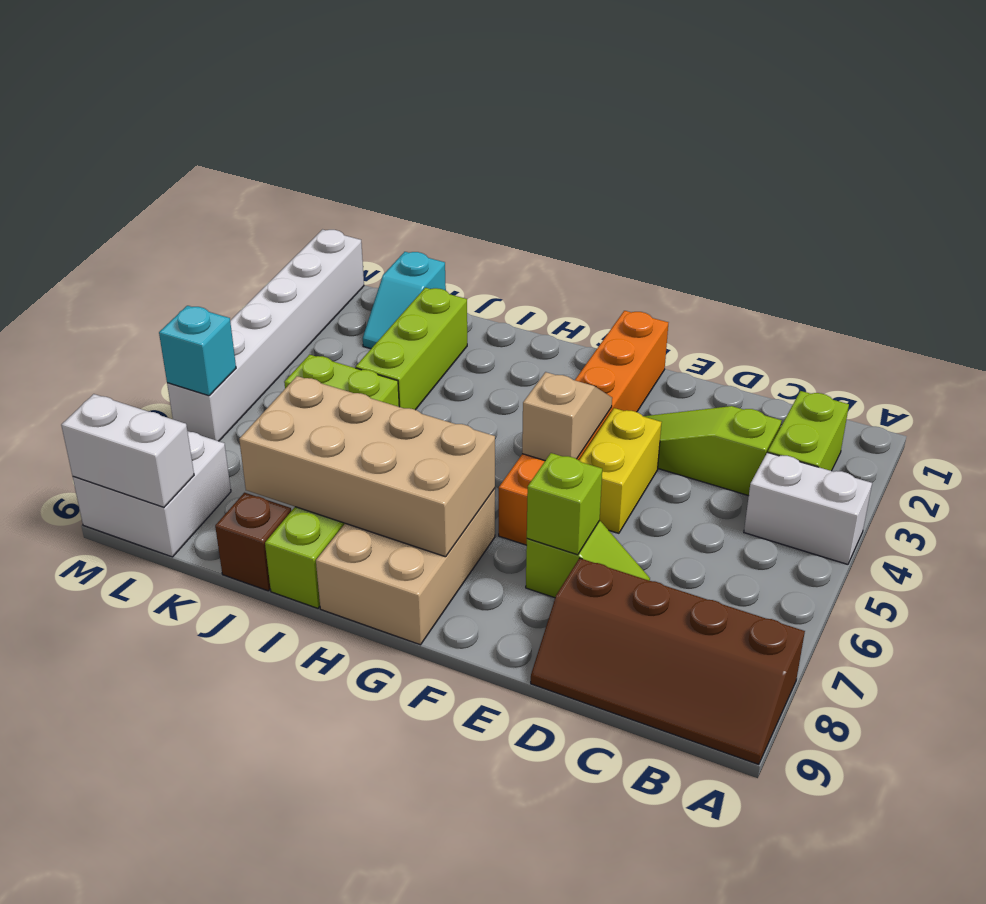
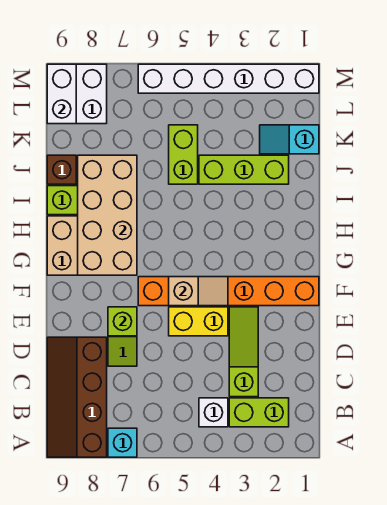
white brick A4:B4 level 1 -> white brick B4 level 1
cyan brick M6 level 2 -> cyan brick A7 level 1

